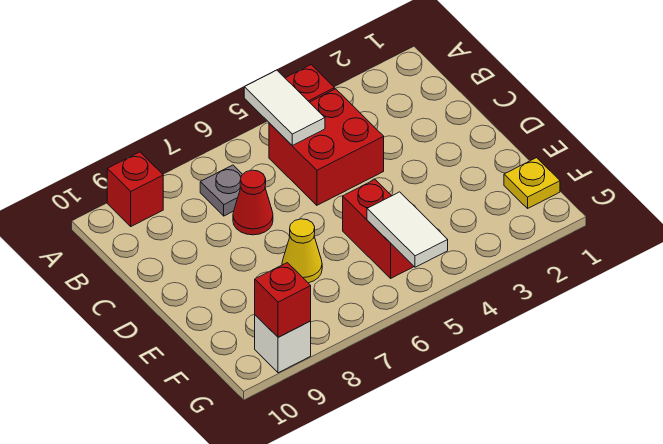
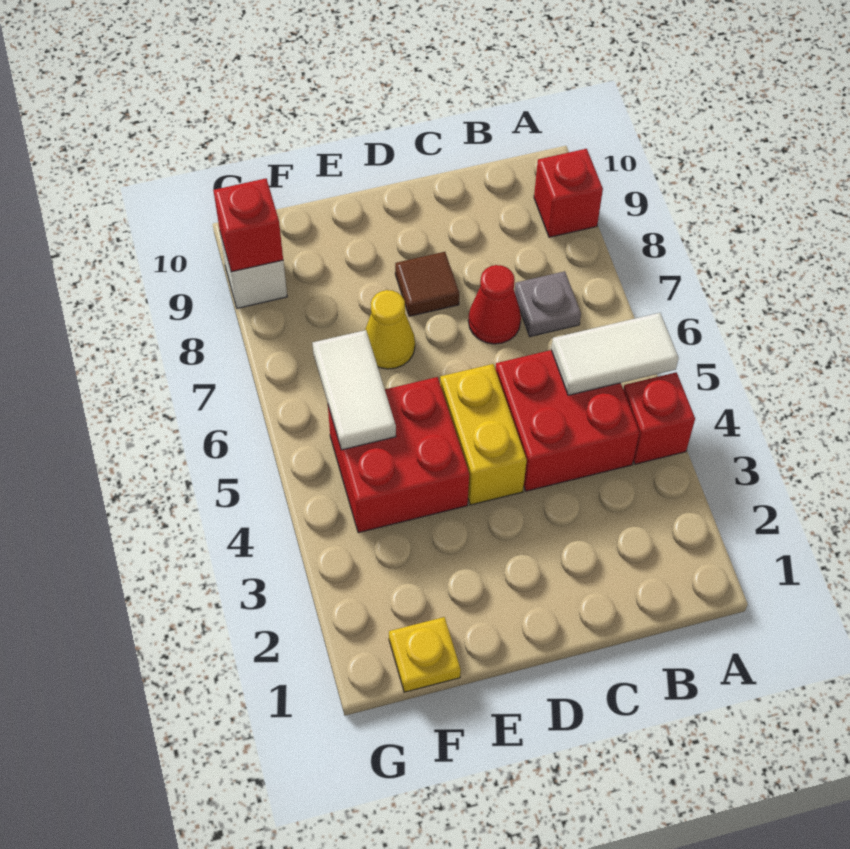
none -> yellow brick D4:D5 level 1
none -> brown tile D8 level 1
red brick E5:F5 level 1 -> red brick E4:F5 level 1
white tile F5:G5 level 2 -> white tile F5:F6 level 2

